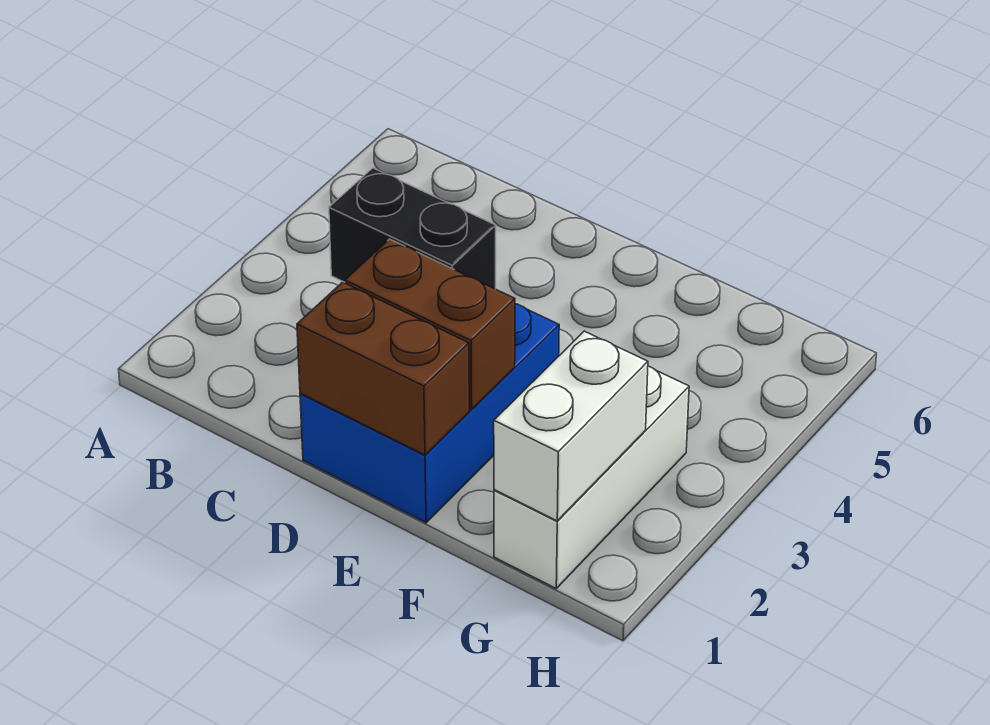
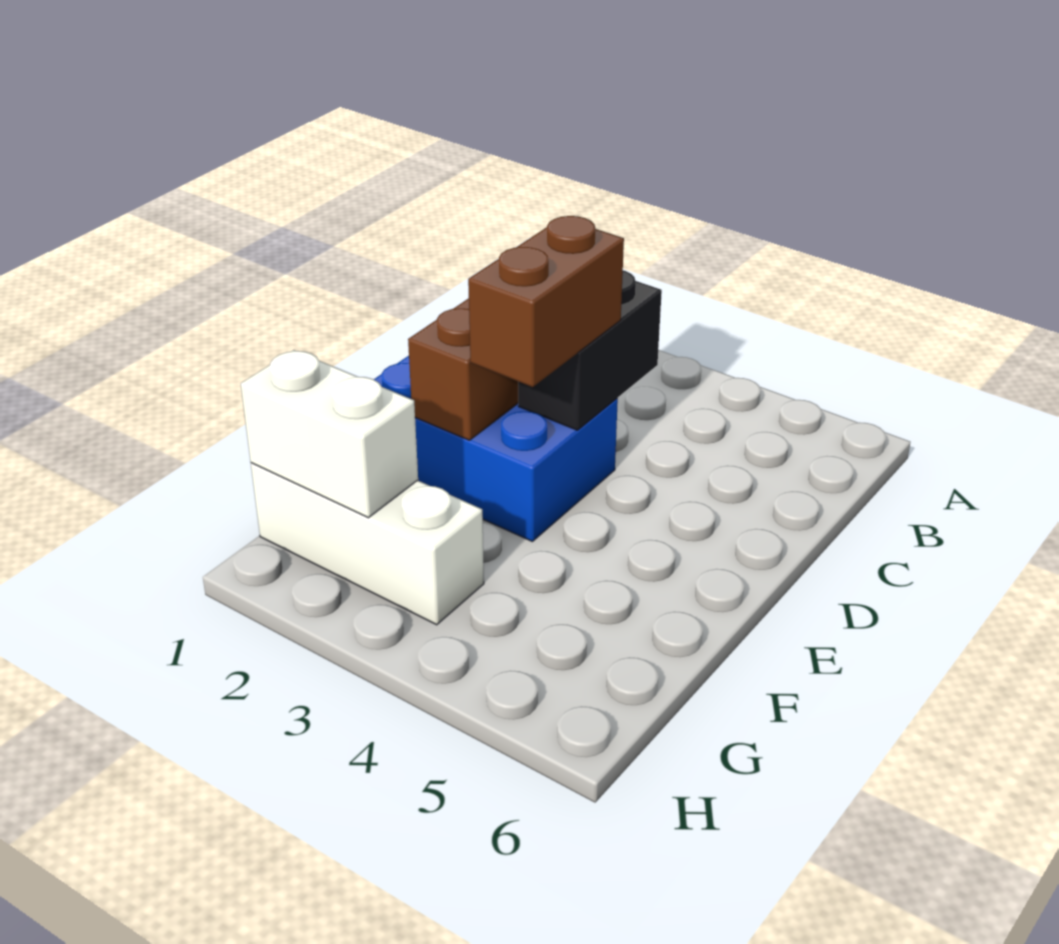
brown brick D1:E1 level 2 -> brown brick D3:E3 level 3

